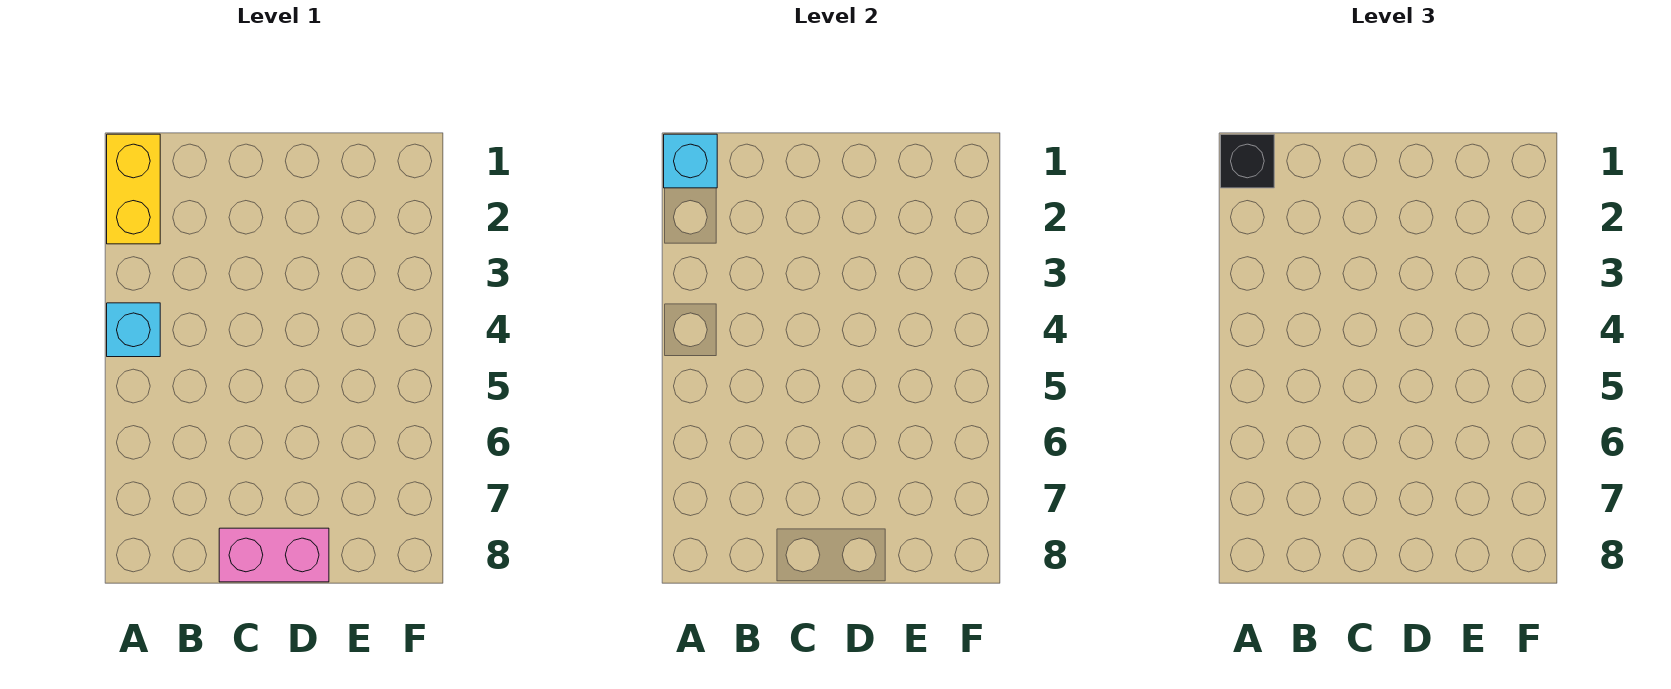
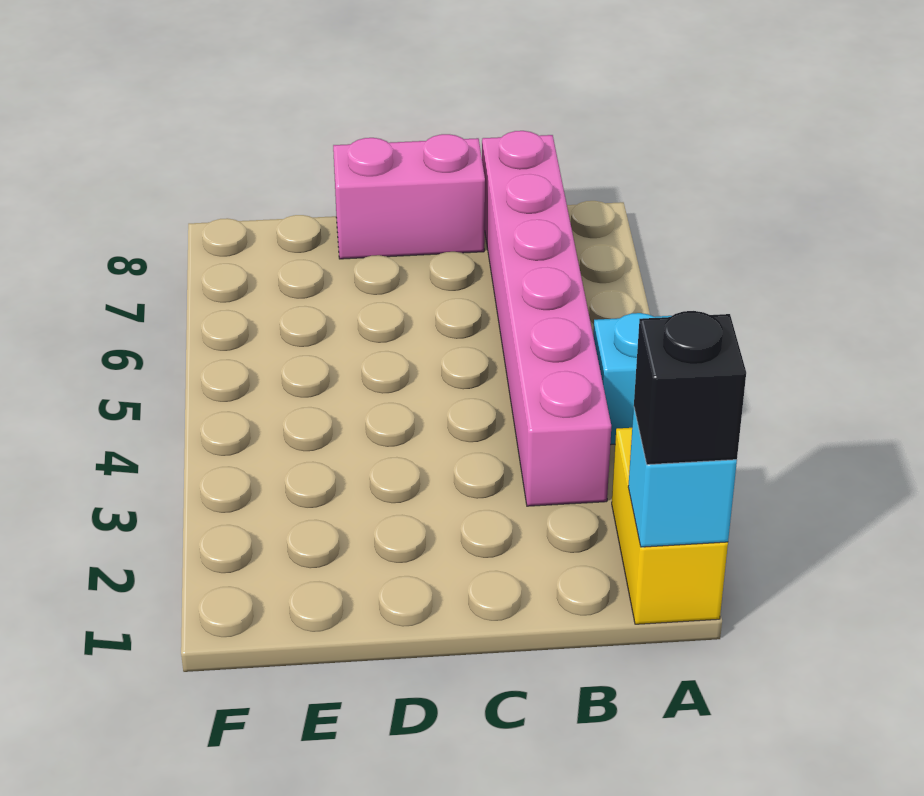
none -> pink brick B3:B8 level 1

